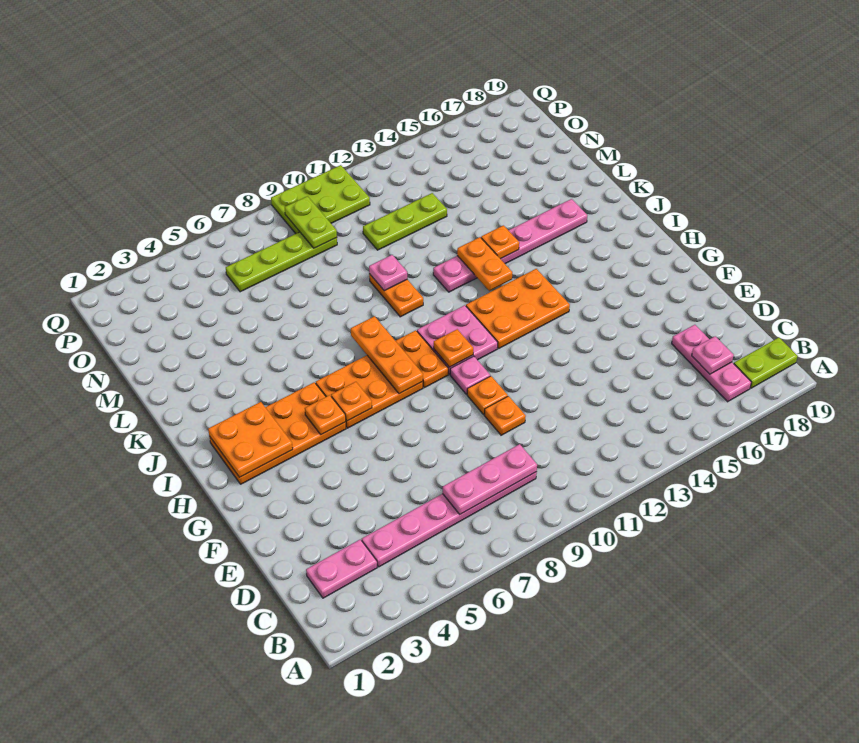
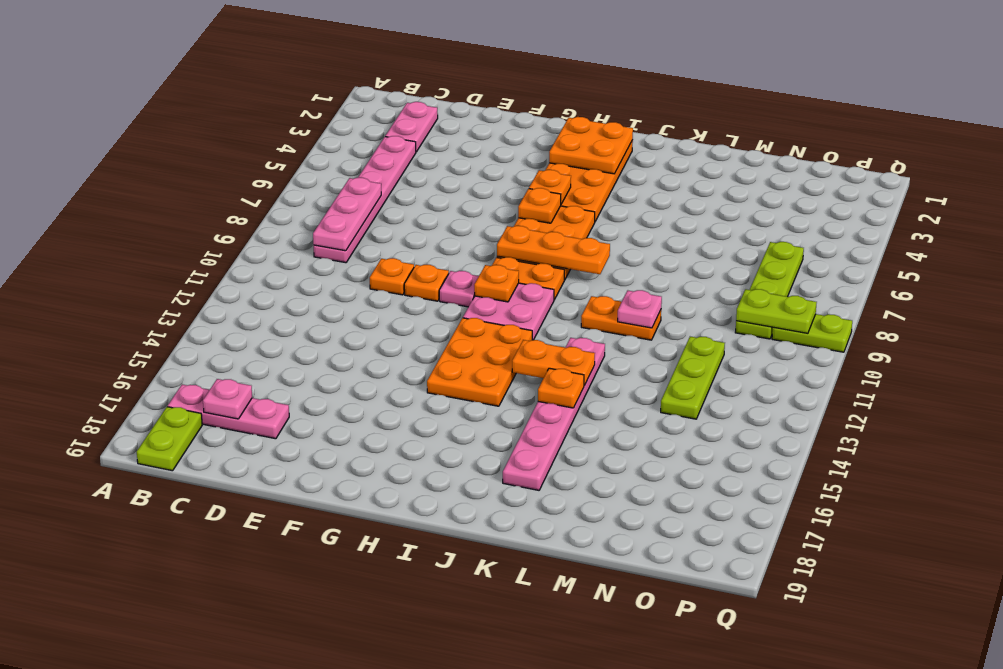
lime plate P9:Q11 level 1 -> lime plate P9:Q9 level 1

